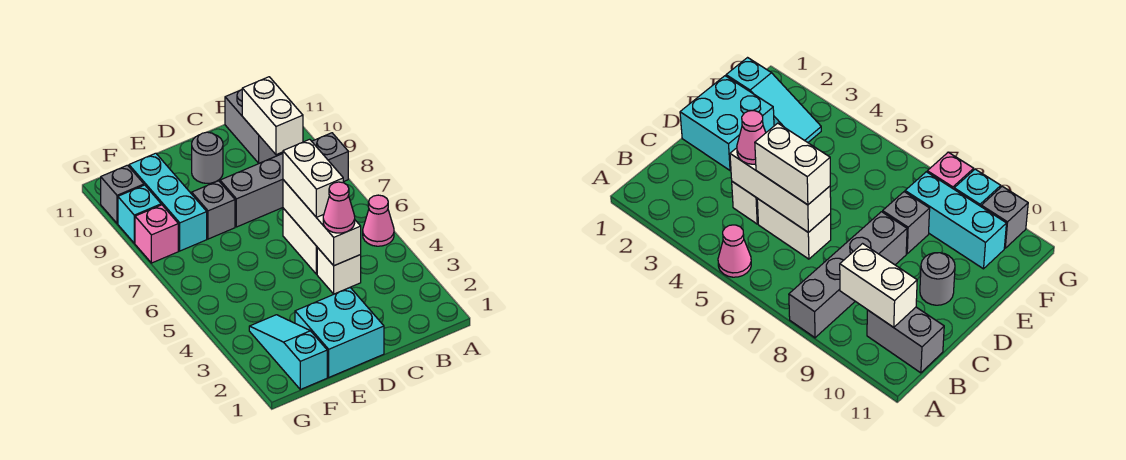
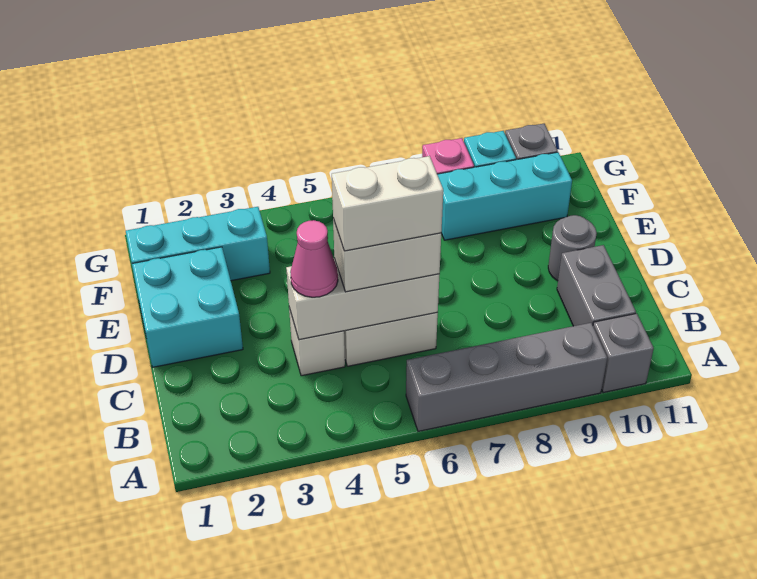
pink cone A5 level 1 -> none
grey brick A8:D8 level 1 -> grey brick A6:A9 level 1
white brick B9:B10 level 2 -> white brick C5:C6 level 4
grey brick B10:B11 level 1 -> grey brick B10:C10 level 1
grey brick E8 level 1 -> grey brick A10 level 1
cyan slope F1:F3 level 1 top 1 -> cyan brick F1:F3 level 1

